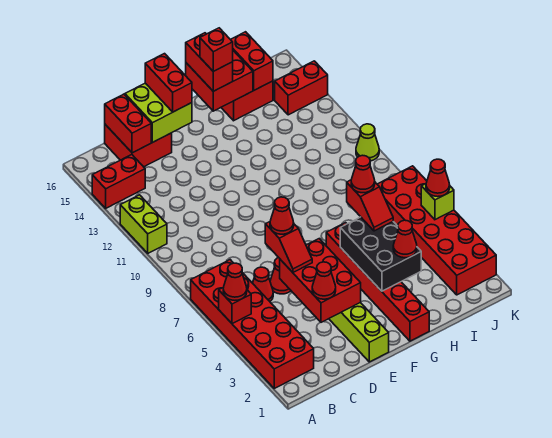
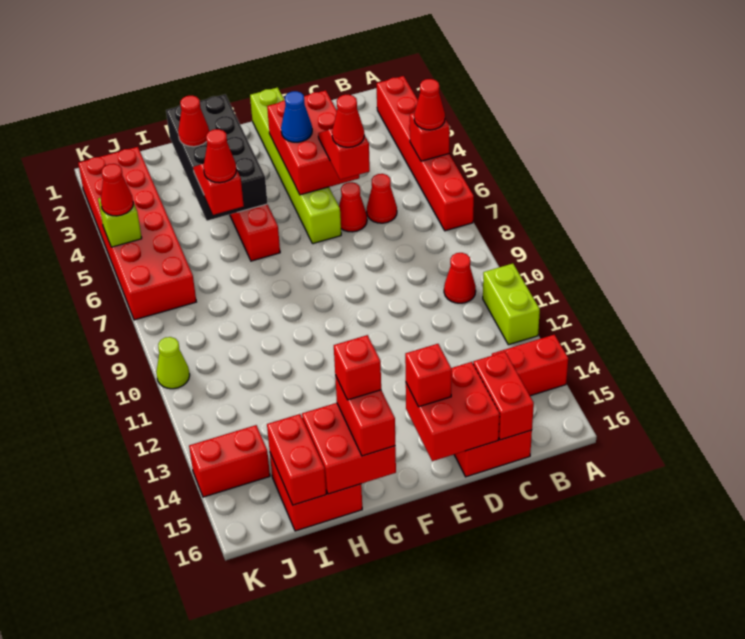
red brick A2:B7 level 1 -> red brick A2:A7 level 1
red cone D3 level 3 -> red cone B10 level 1
lime brick D15:E16 level 2 -> red brick D15:E16 level 2
none -> blue cone E4 level 3
red brick E15:E16 level 3 -> red brick E15 level 3
black brick G3:H5 level 2 -> black brick G2:H5 level 2

